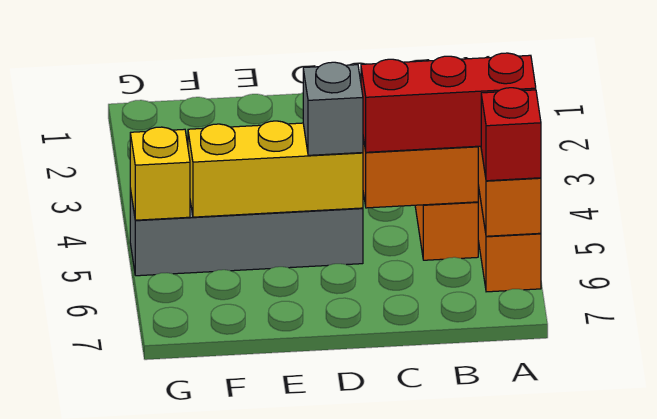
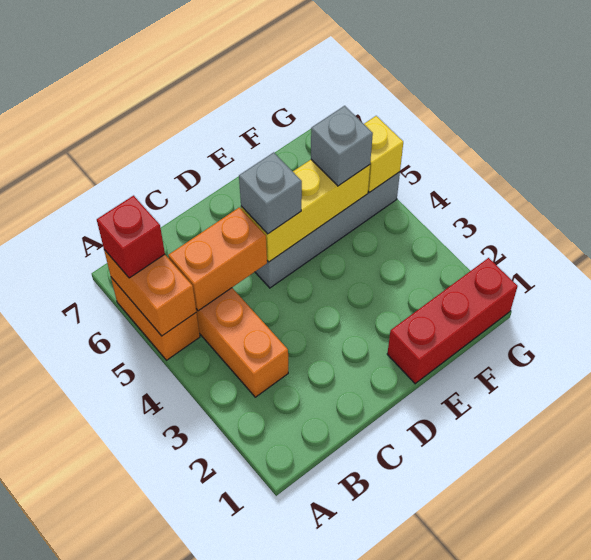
red brick A5:C5 level 3 -> red brick E1:G1 level 1
none -> grey brick F5 level 3

